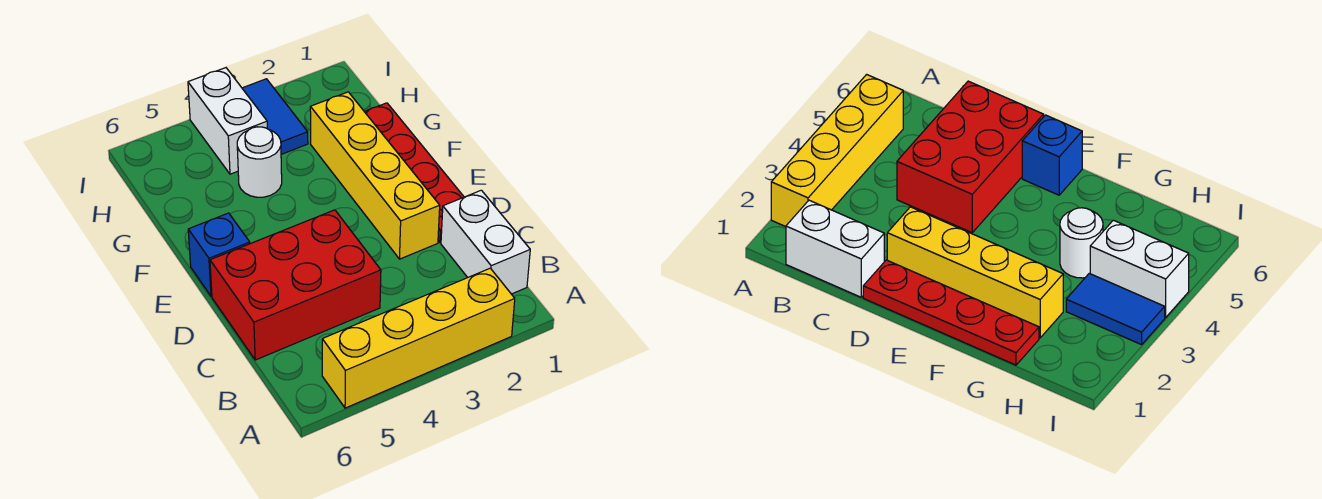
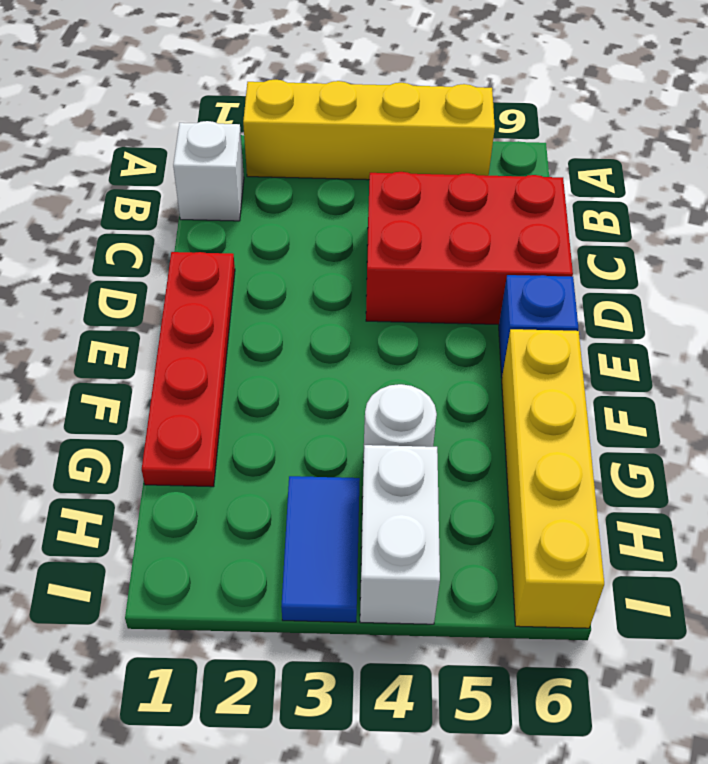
white brick B1:C1 level 1 -> white brick B1 level 1
yellow brick D2:G2 level 1 -> yellow brick F6:I6 level 1

